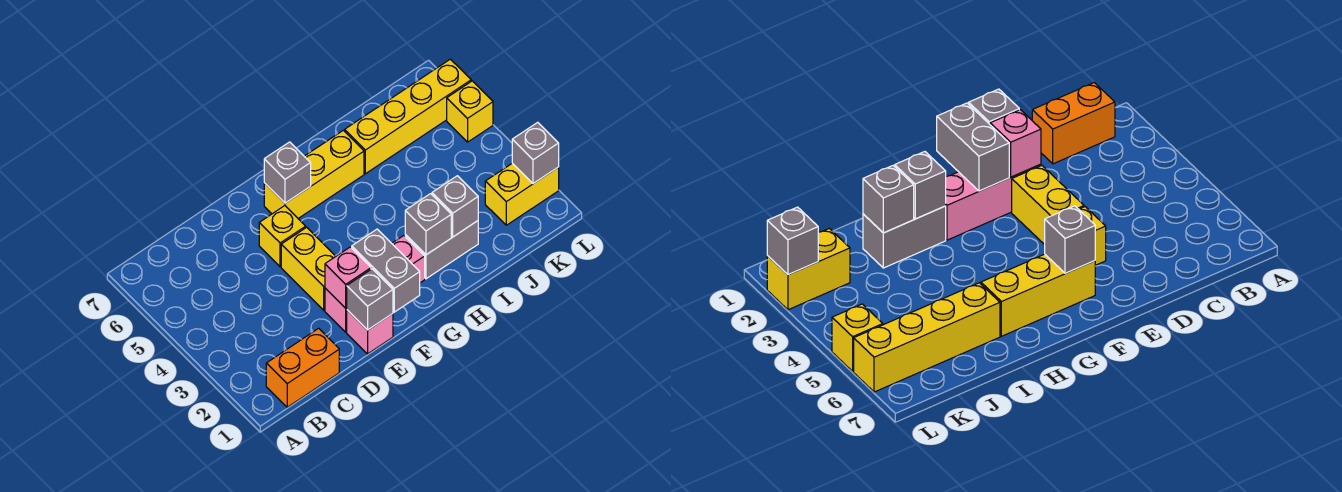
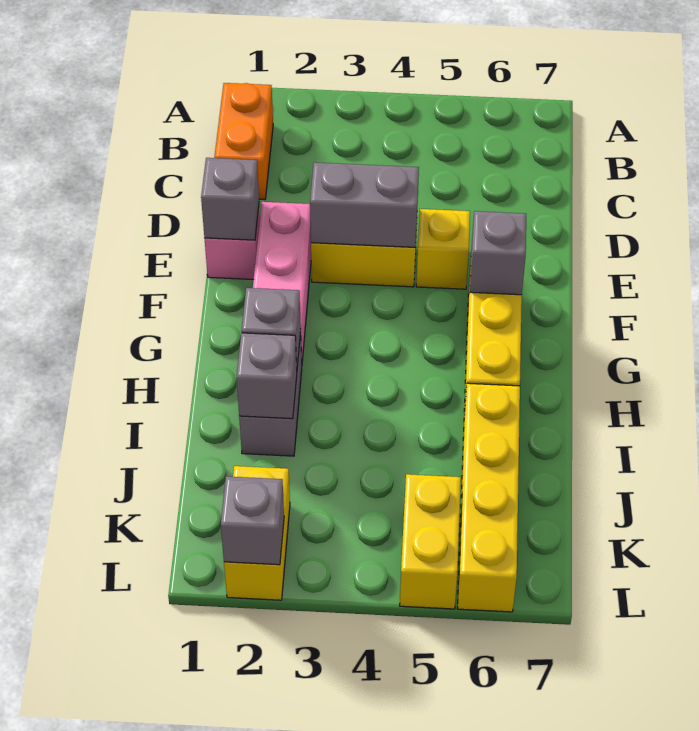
pink brick E2 level 2 -> none
grey brick F1:F2 level 2 -> grey brick E3:E4 level 2
yellow brick L5 level 1 -> yellow brick K5:L5 level 1

